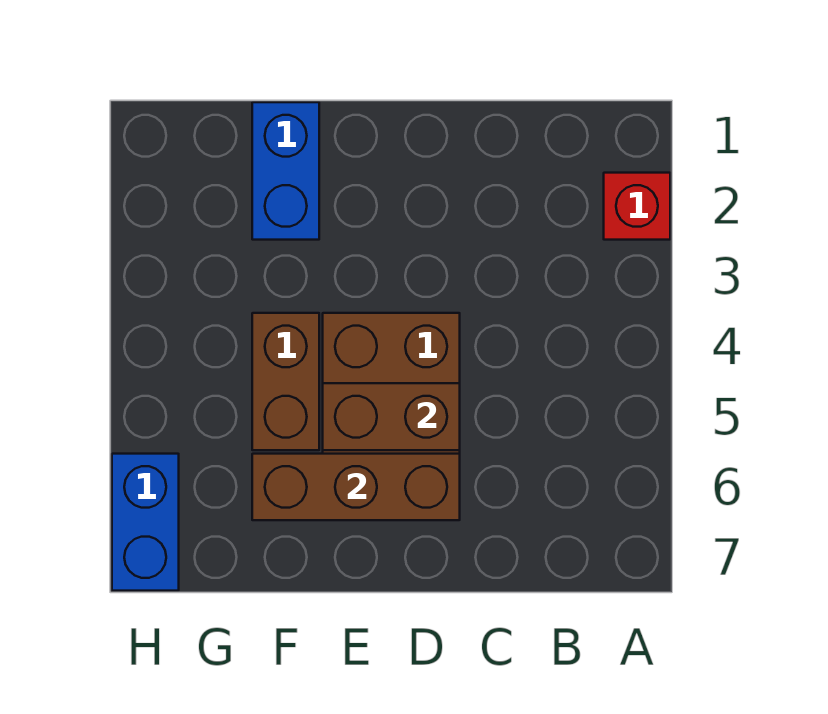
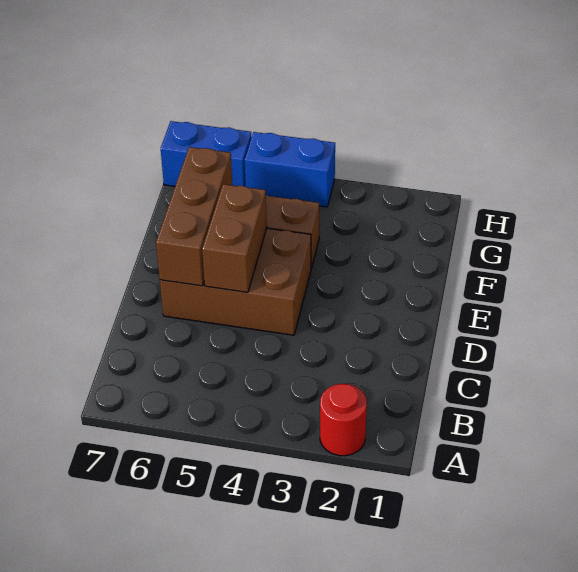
red brick A2 level 1 -> red round brick A2 level 1
blue brick F1:F2 level 1 -> blue brick H4:H5 level 1

